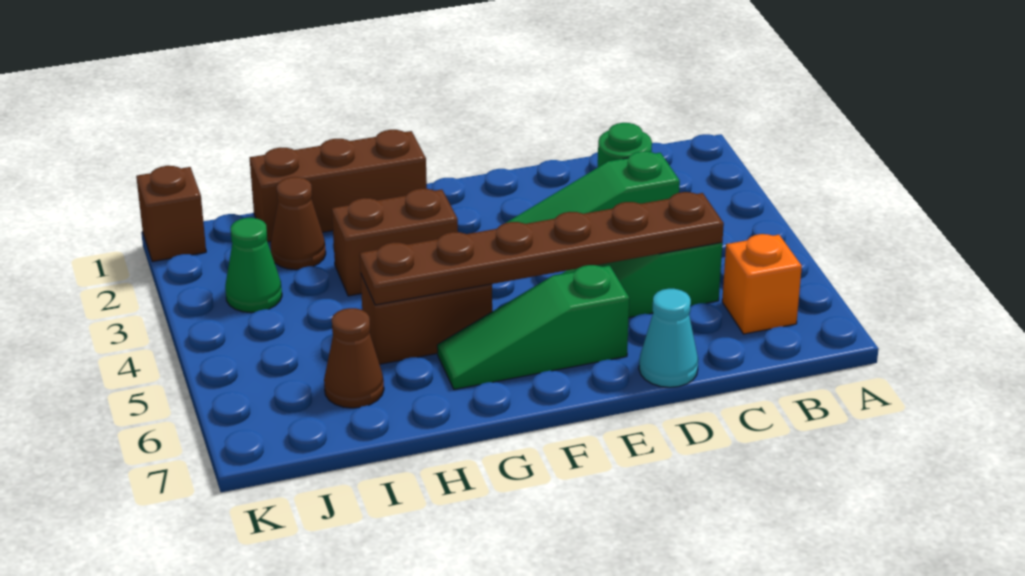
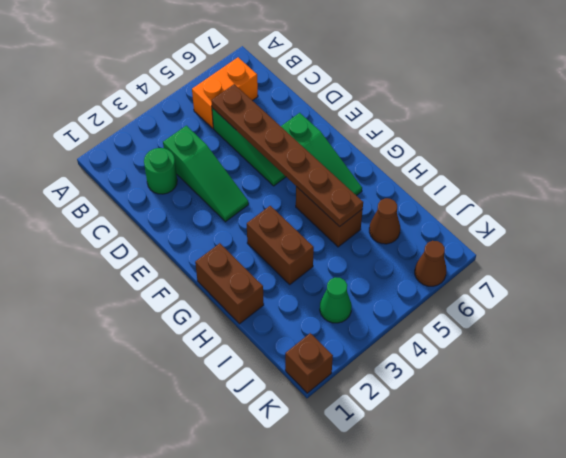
orange brick B6 level 1 -> orange brick B5:B6 level 1
cyan cone D7 level 1 -> none
brown brick G1:I1 level 1 -> brown brick G1:H1 level 1
brown cone I2 level 1 -> brown cone K6 level 1

